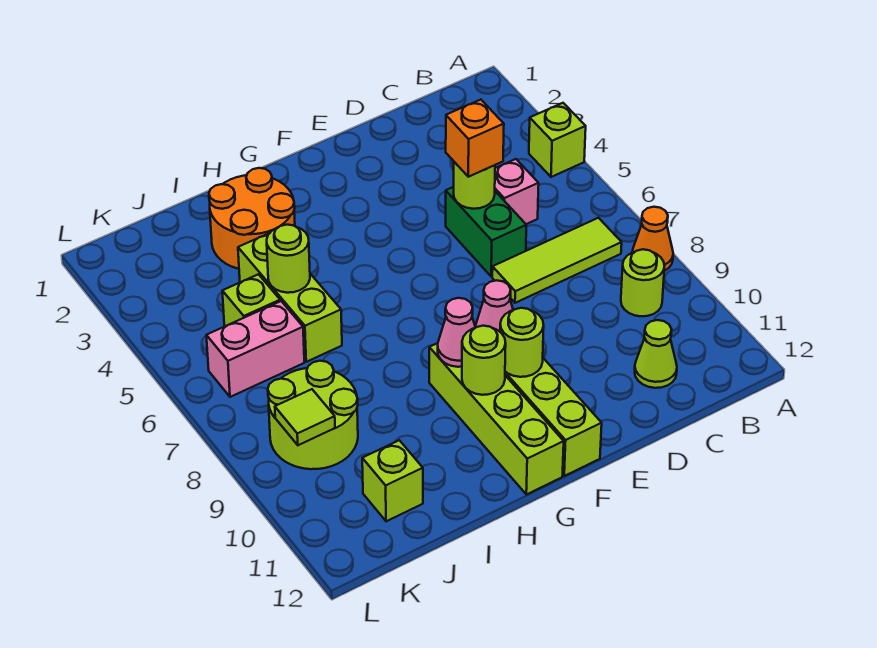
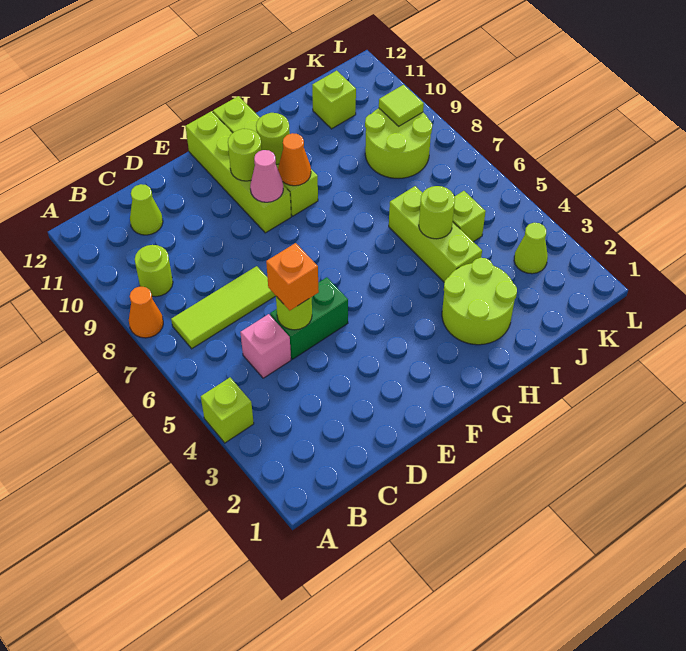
green brick D5:D6 level 1 -> green brick D5:E5 level 1
pink cone G9 level 2 -> orange cone G9 level 2
orange round brick H2:I3 level 1 -> lime round brick H2:I3 level 1
pink brick J6:K6 level 1 -> none
none -> lime cone K3 level 1

